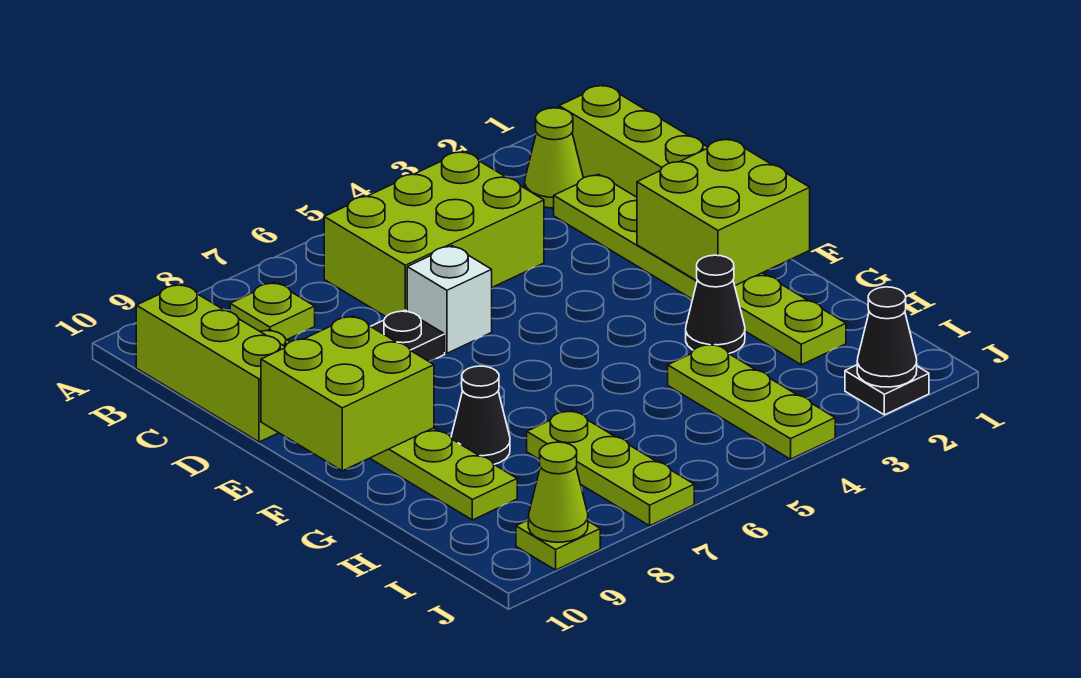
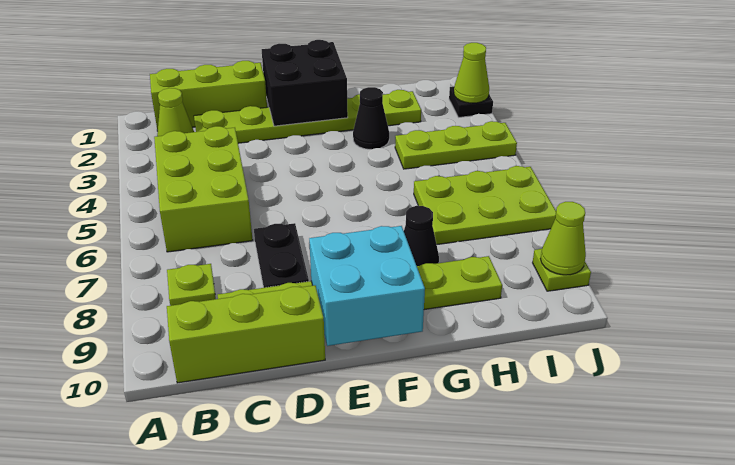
white brick D6 level 1 -> none
lime brick E1:F2 level 2 -> black brick E1:F2 level 2
lime brick E9:F10 level 2 -> cyan brick E9:F10 level 2
lime plate H7:J7 level 1 -> lime plate H6:J7 level 1
black cone J2 level 2 -> lime cone J2 level 2

